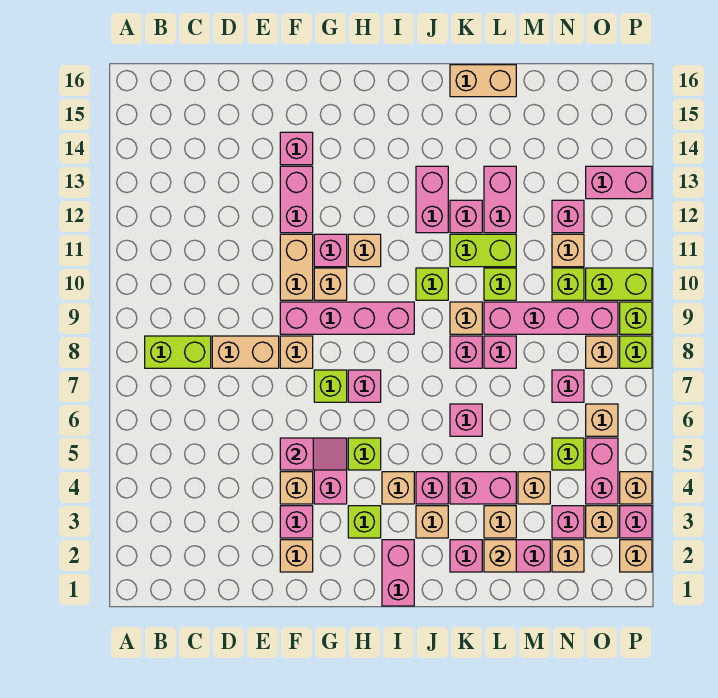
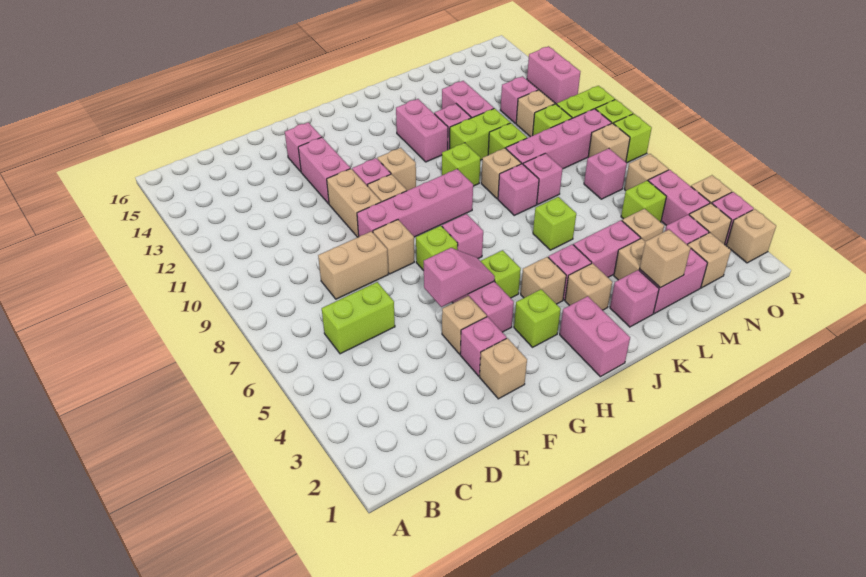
lime brick B8:C8 level 1 -> lime brick C6:D6 level 1
pink brick K6 level 1 -> lime brick K6 level 1
tan brick K16:L16 level 1 -> none
pink brick O13:P13 level 1 -> pink brick P12:P13 level 1

